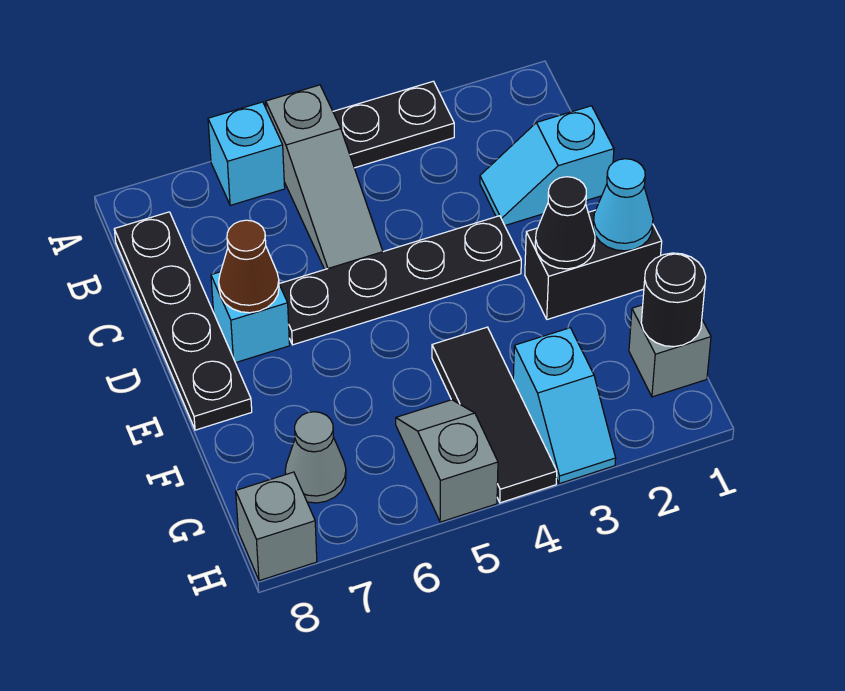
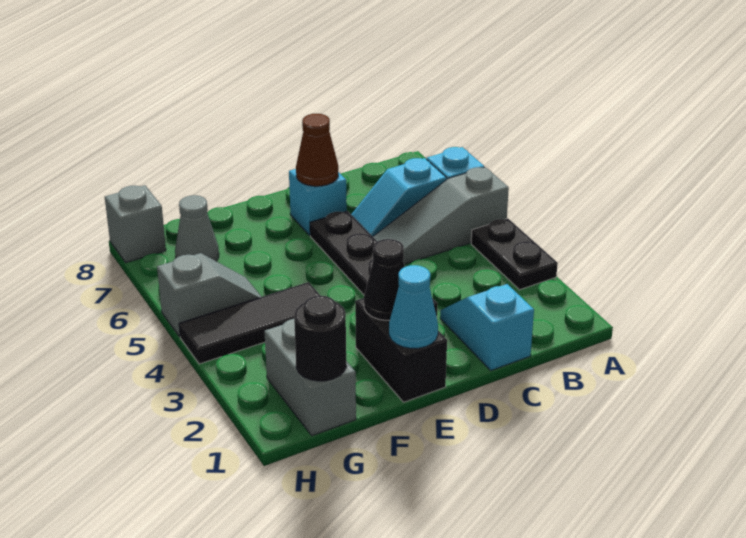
black plate B8:E8 level 1 -> none
grey brick G1 level 1 -> grey brick G1:G2 level 1
cyan slope G3:H3 level 1 top G -> cyan slope B6:C6 level 1 top B

